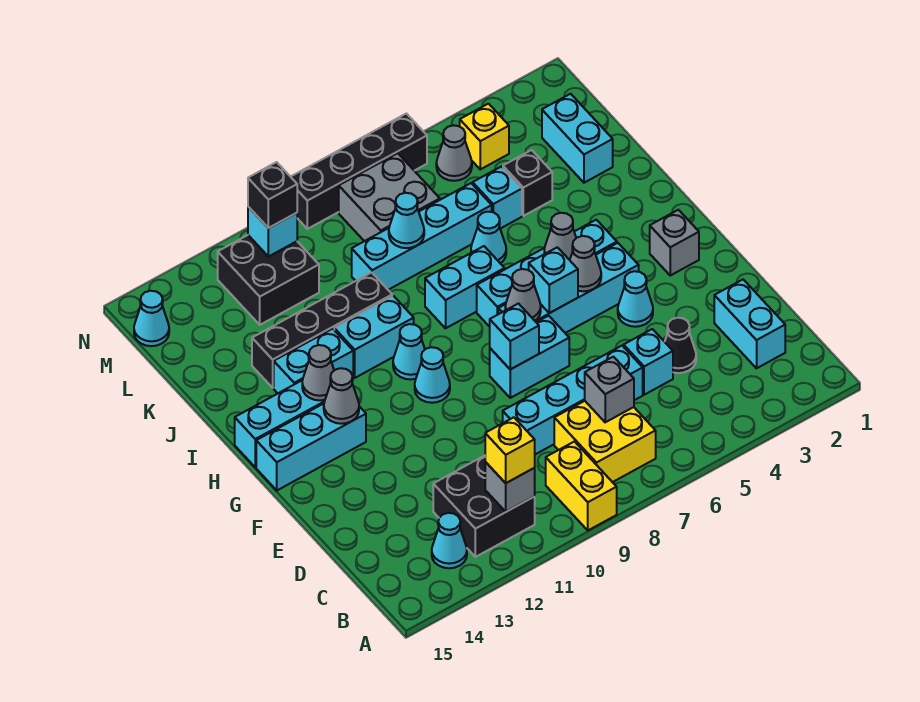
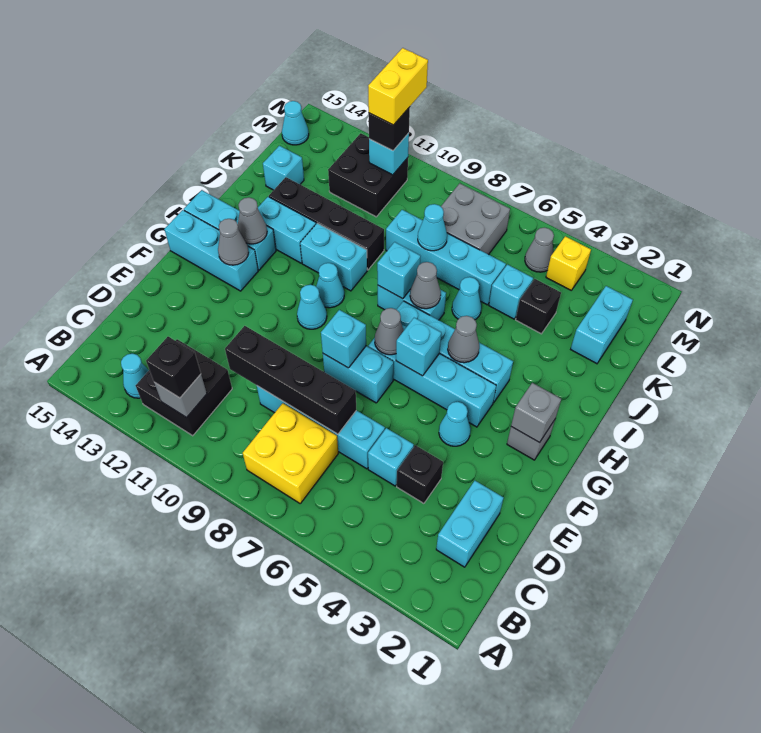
yellow brick A9:B9 level 1 -> yellow brick M11:N11 level 4
yellow brick B11 level 3 -> black brick B11 level 3
grey brick C7 level 2 -> grey brick G2 level 2
black cone D4 level 1 -> black brick D4 level 1
grey cone G5 level 2 -> grey cone I7 level 2
none -> cyan brick I8 level 2
none -> cyan brick K14 level 1
black brick N6:N9 level 1 -> black brick D7:D10 level 2

